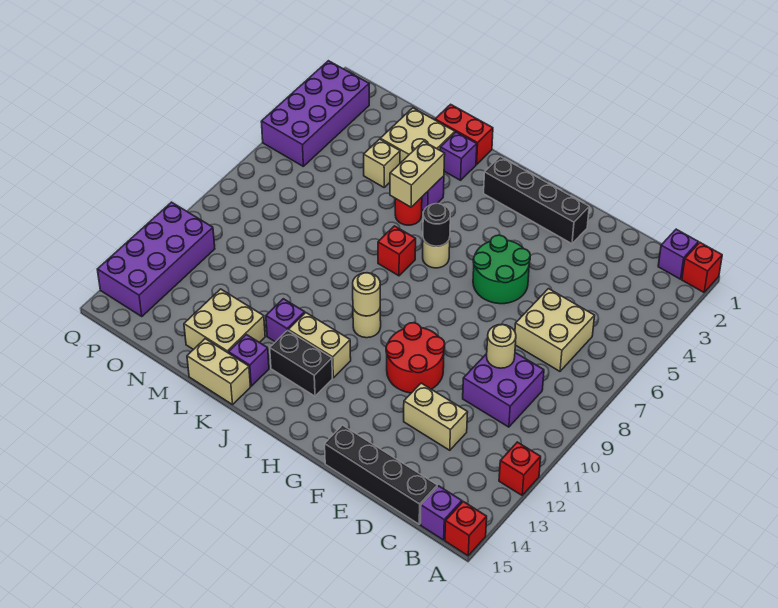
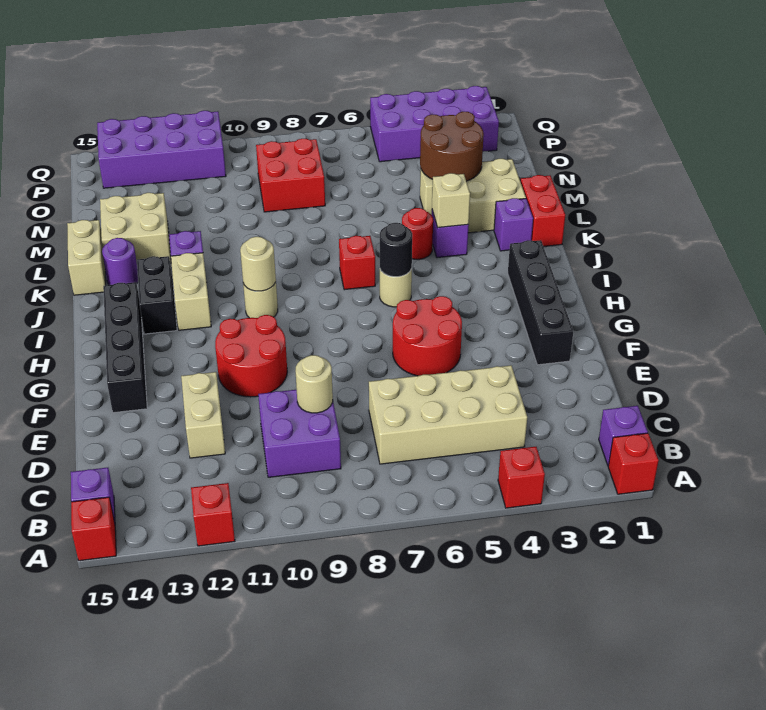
none -> red brick A4 level 1
tan brick C6:D7 level 1 -> tan brick C4:D7 level 1
black brick C15:F15 level 1 -> black brick F14:I14 level 1
green round brick F5:G6 level 1 -> red round brick F5:G6 level 1
tan brick K4:K5 level 2 -> tan brick K4 level 2
purple brick K14 level 1 -> purple round brick K14 level 1
none -> brown round brick M3:N4 level 2
none -> red brick N8:O9 level 1

